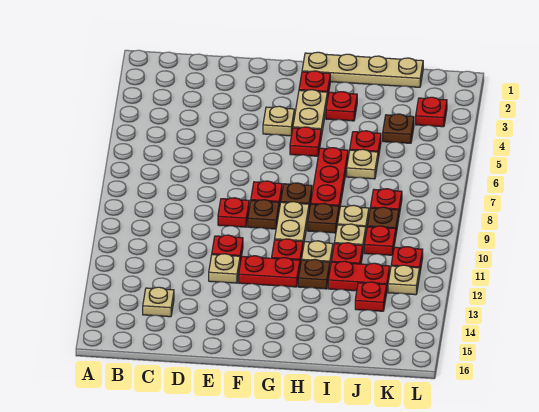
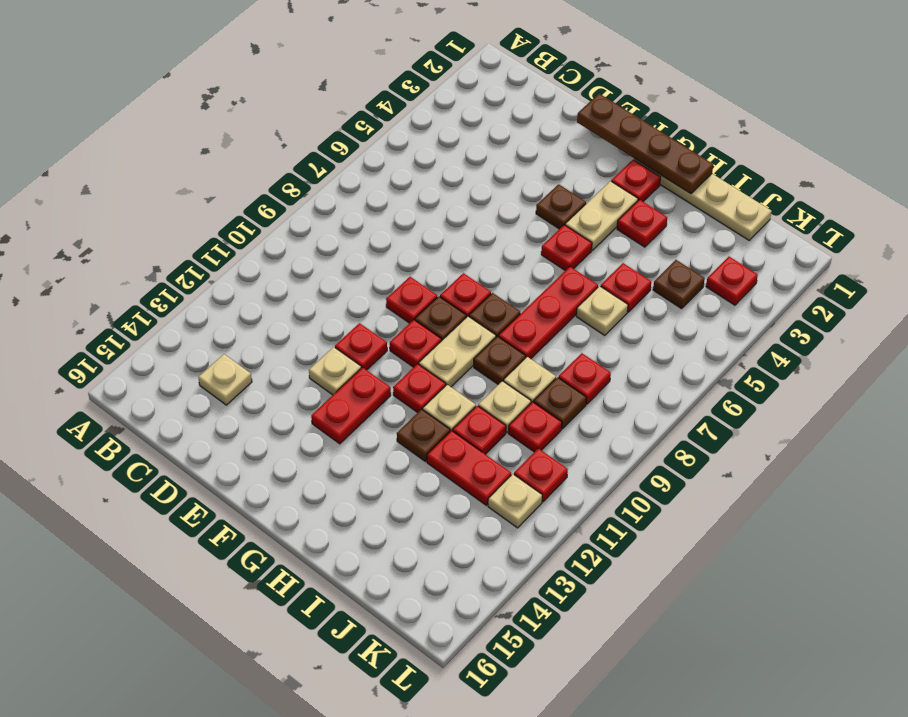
none -> brown plate E1:H1 level 2
tan plate F4 level 1 -> brown plate F4 level 1
red plate F12:G12 level 1 -> red plate F12:F13 level 1
red plate J13 level 1 -> red plate F10 level 1

